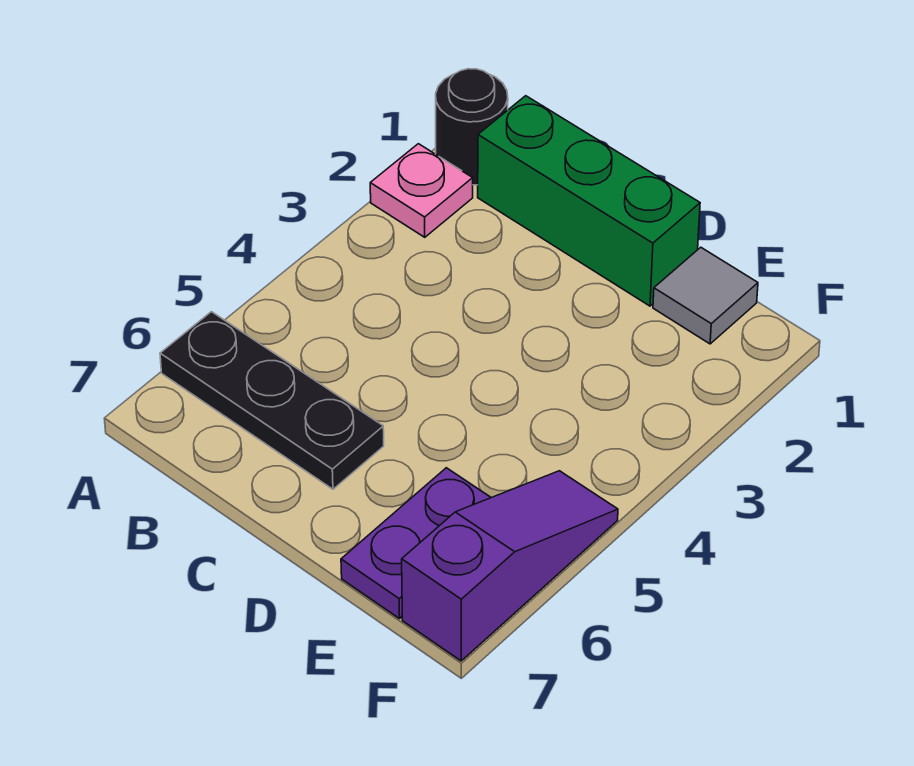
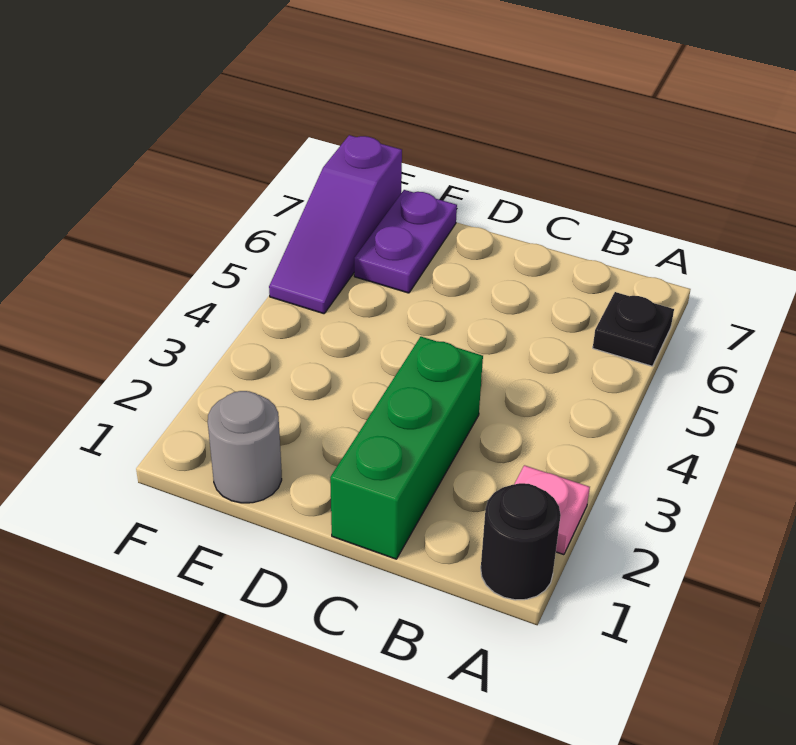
black plate A6:C6 level 1 -> black plate A6 level 1
green brick B1:D1 level 1 -> green brick C1:C3 level 1
grey tile E1 level 1 -> grey round brick E1 level 1

